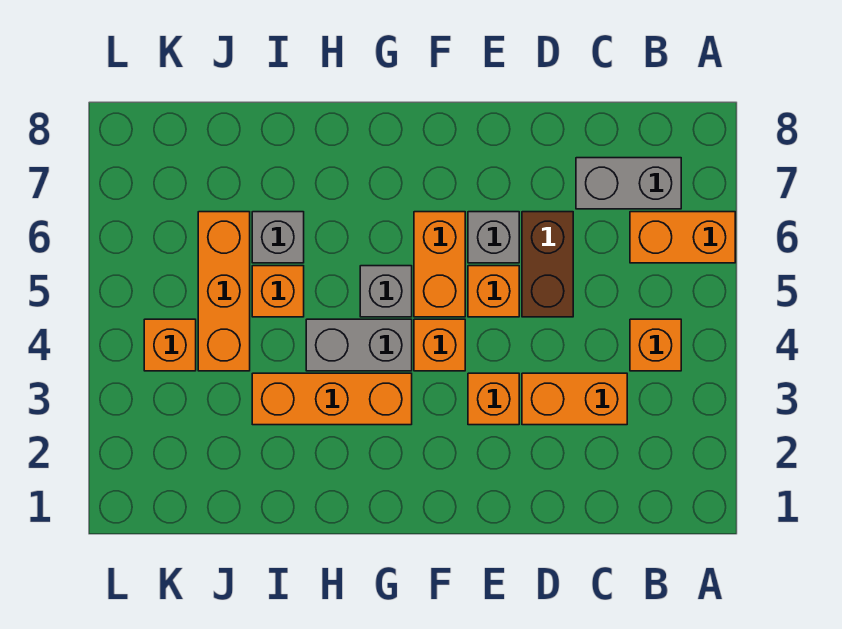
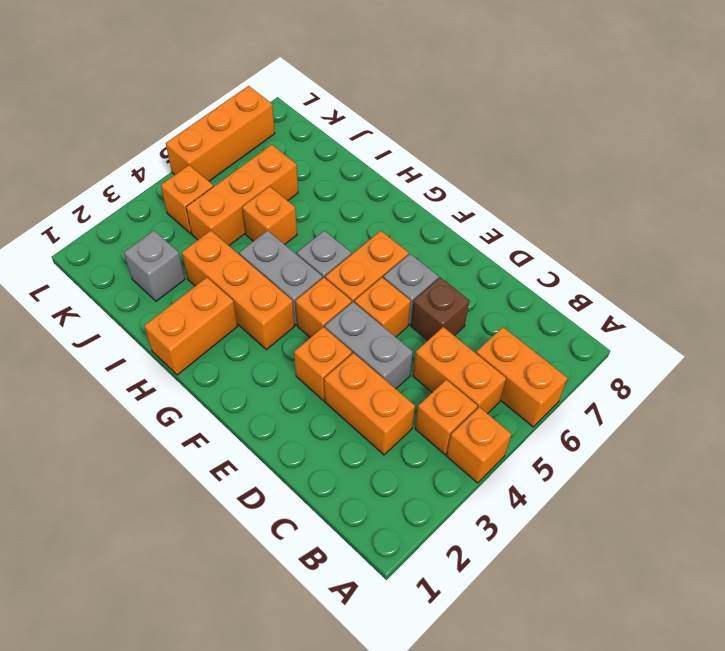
none -> orange brick A4 level 1
none -> orange brick B5:C5 level 1
grey brick B7:C7 level 1 -> grey brick D4:E4 level 1
brown brick D5:D6 level 1 -> brown brick D6 level 1
none -> orange brick H1:H2 level 1
grey brick I6 level 1 -> grey brick J2 level 1
none -> orange brick L5:L7 level 1

